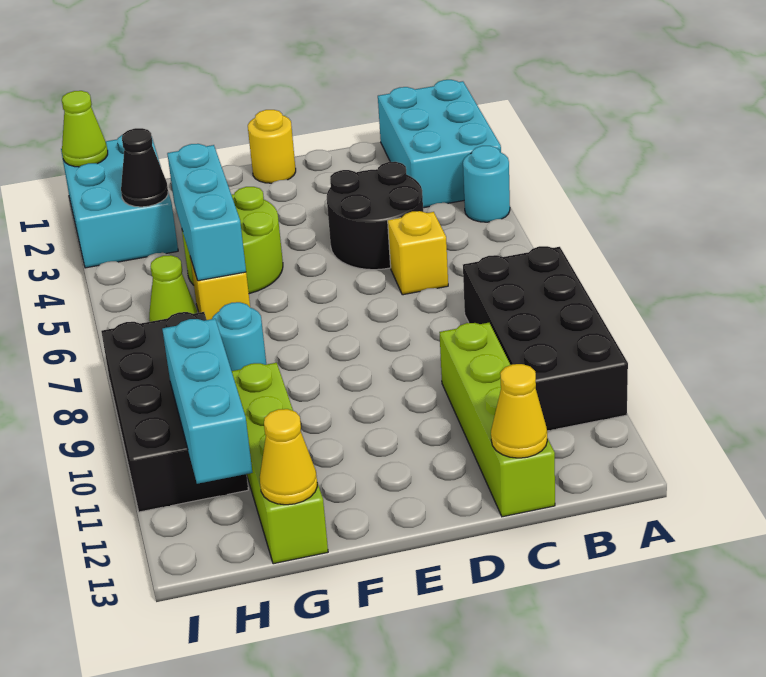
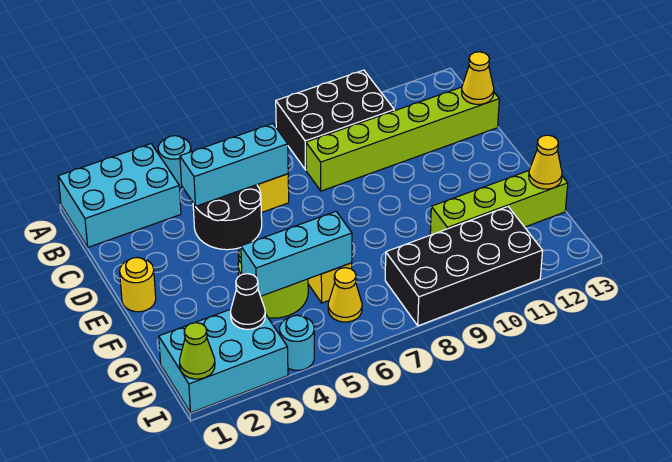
black brick A8:B11 level 1 -> black brick A8:B10 level 1
lime brick C10:C13 level 1 -> lime brick C8:C13 level 1
cyan round brick G8 level 1 -> cyan round brick I4 level 1
lime cone H6 level 1 -> yellow cone H6 level 1
cyan brick H10:H12 level 2 -> cyan brick C4:C6 level 2

